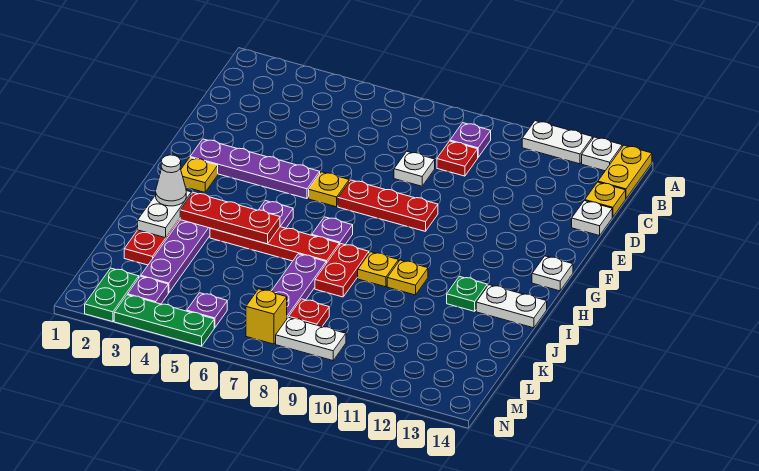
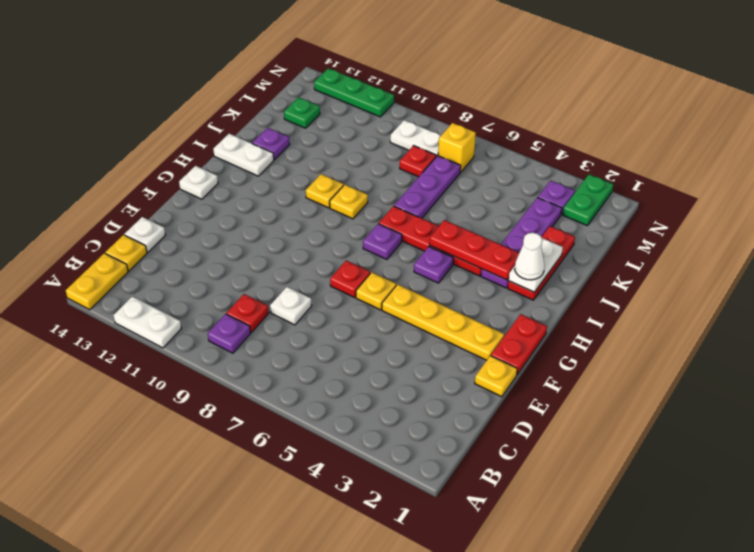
white plate A13 level 1 -> none
purple plate F2:F5 level 1 -> yellow plate F2:F5 level 1
red plate F7:F9 level 1 -> red plate F7 level 1
yellow plate G2 level 1 -> yellow plate E1 level 1
red plate I8:J8 level 1 -> red plate F1:G1 level 1
green plate I12 level 1 -> green plate L13 level 1
purple plate M5 level 1 -> purple plate J13 level 1
green plate N3:N5 level 1 -> green plate N11:N13 level 1

